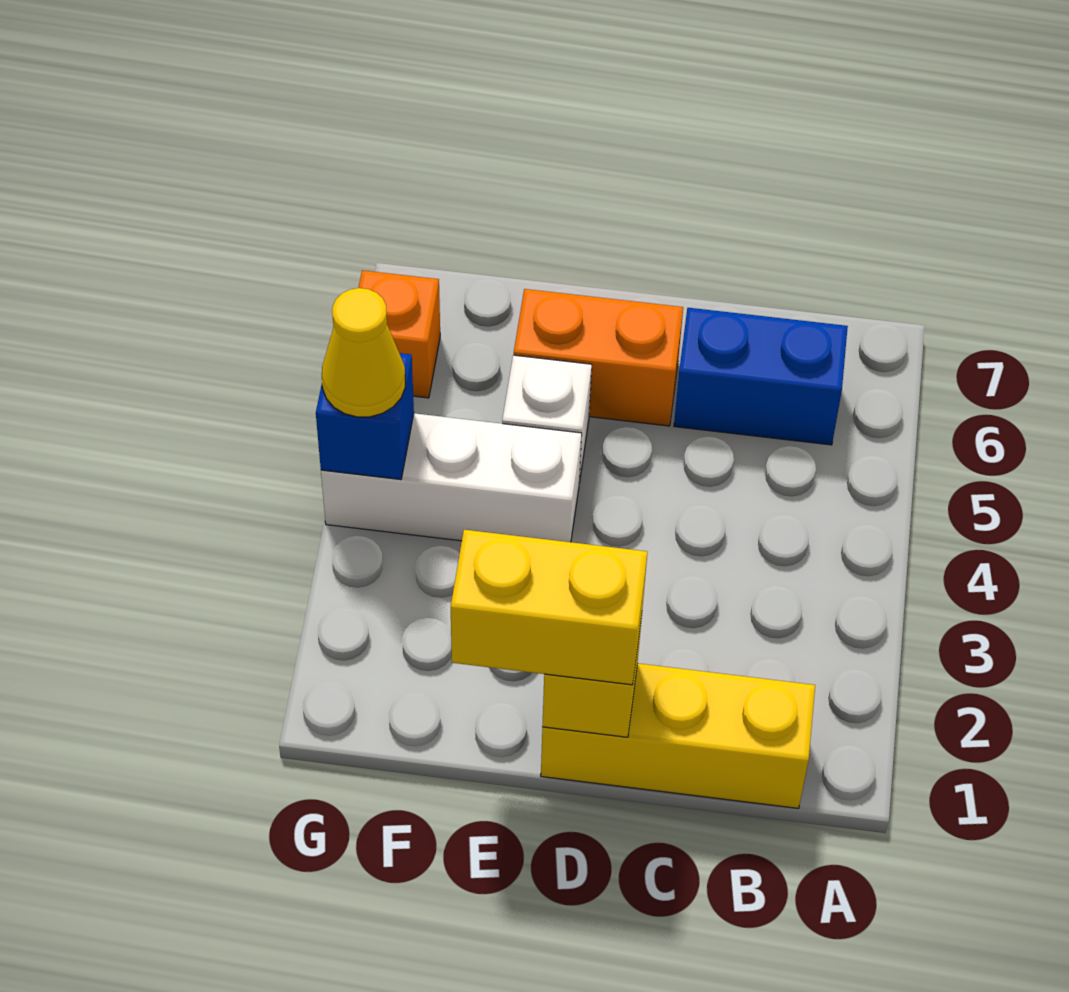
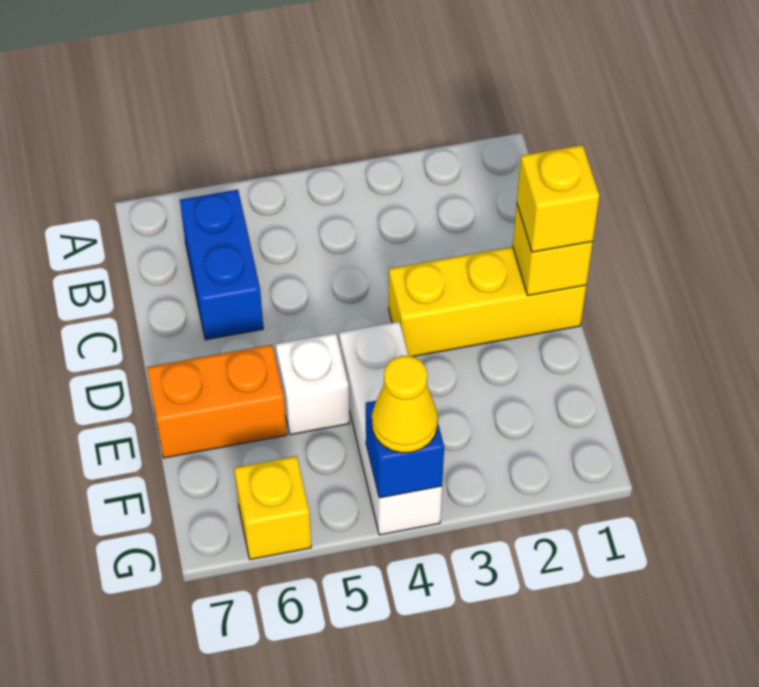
yellow brick B1:D1 level 1 -> yellow brick D1:D3 level 1
yellow brick D1:E1 level 3 -> yellow brick D1 level 3
orange brick D6:E6 level 1 -> orange brick E6:E7 level 1
orange brick G6 level 1 -> yellow brick G6 level 1

